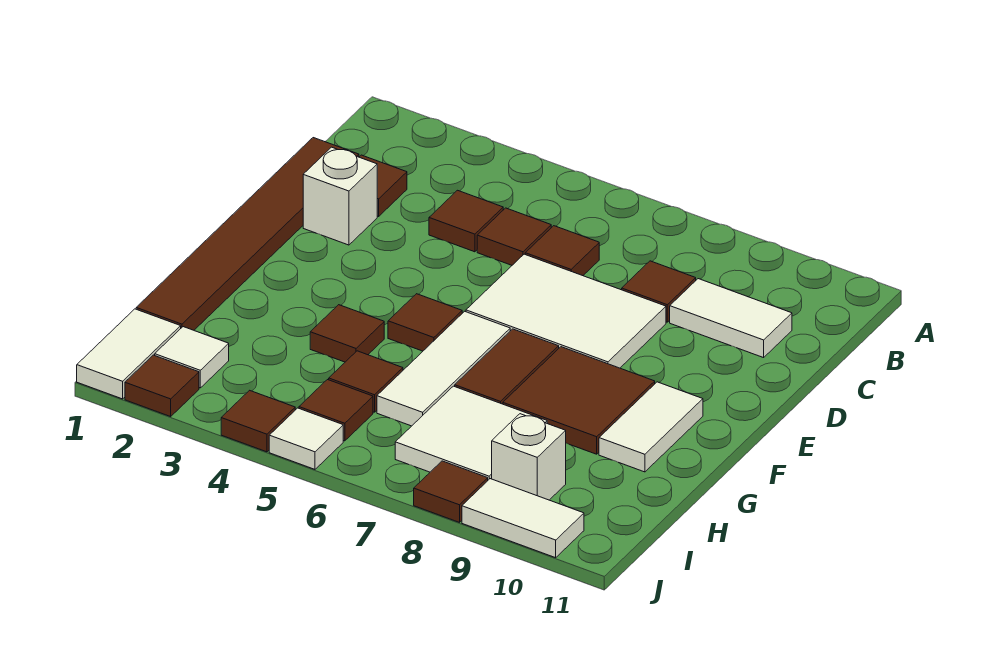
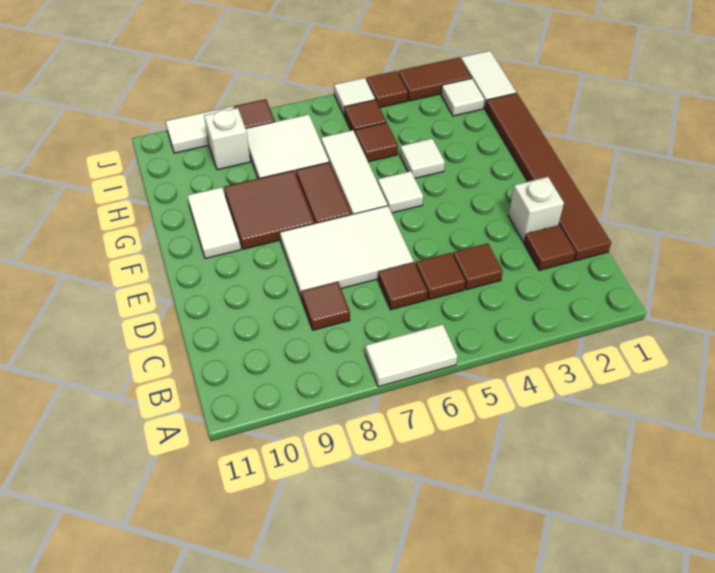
white tile C9:C10 level 1 -> white tile A6:A7 level 1
brown tile F5 level 1 -> white tile F5 level 1
brown tile G4 level 1 -> white tile G4 level 1
brown tile J2 level 1 -> brown tile J2:J3 level 1

